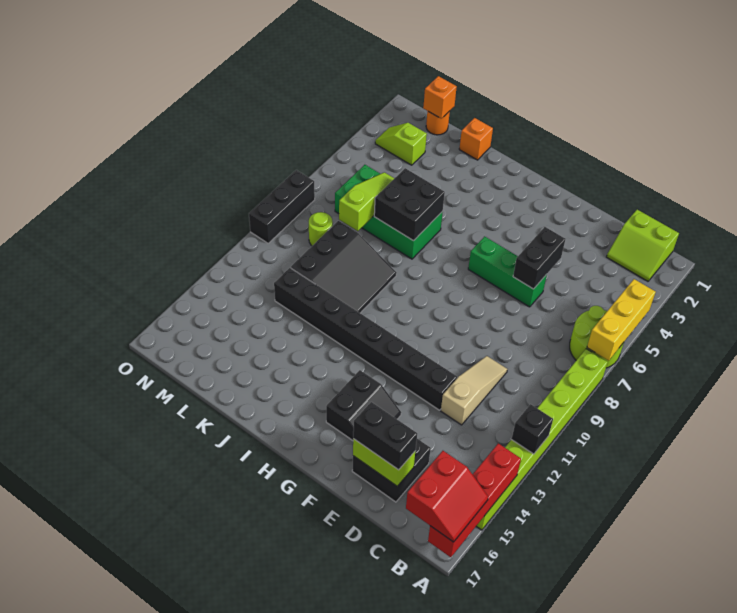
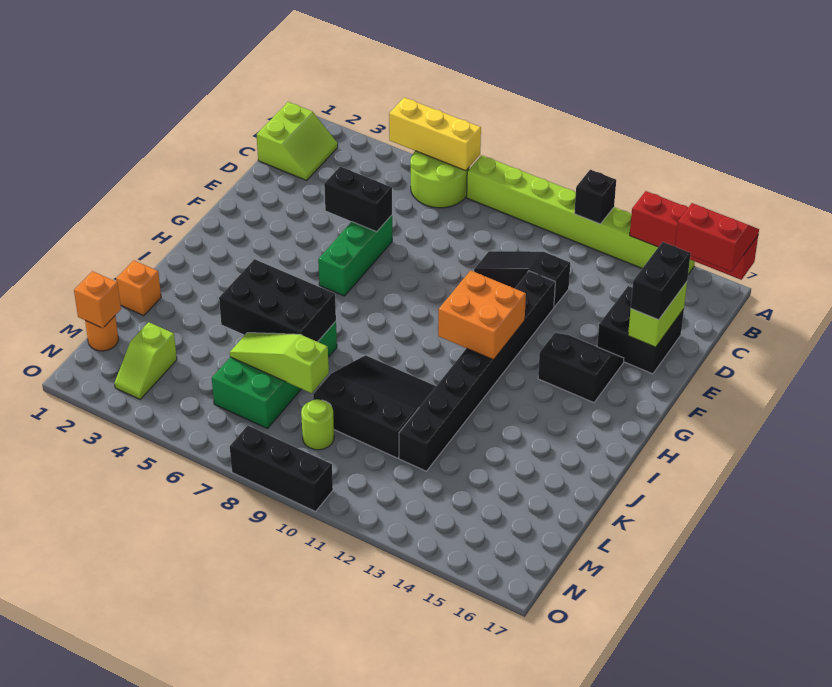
tan slope D10:D12 level 1 top 12 -> black slope D10:D12 level 1 top 12
none -> orange brick G11:H12 level 2
black brick J6:K7 level 2 -> black brick J5:K7 level 2

